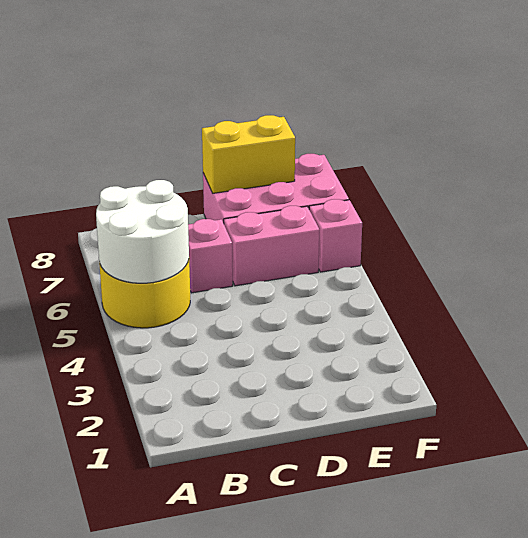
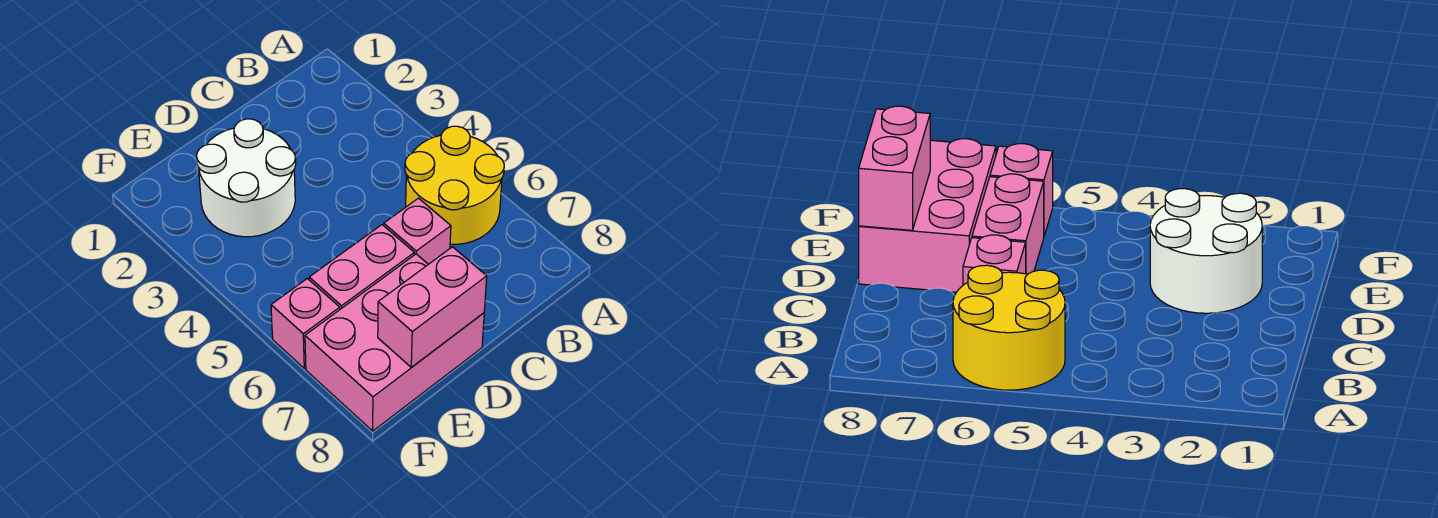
white round brick A5:B6 level 2 -> white round brick D2:E3 level 1
yellow brick D8:E8 level 2 -> pink brick D8:E8 level 2

